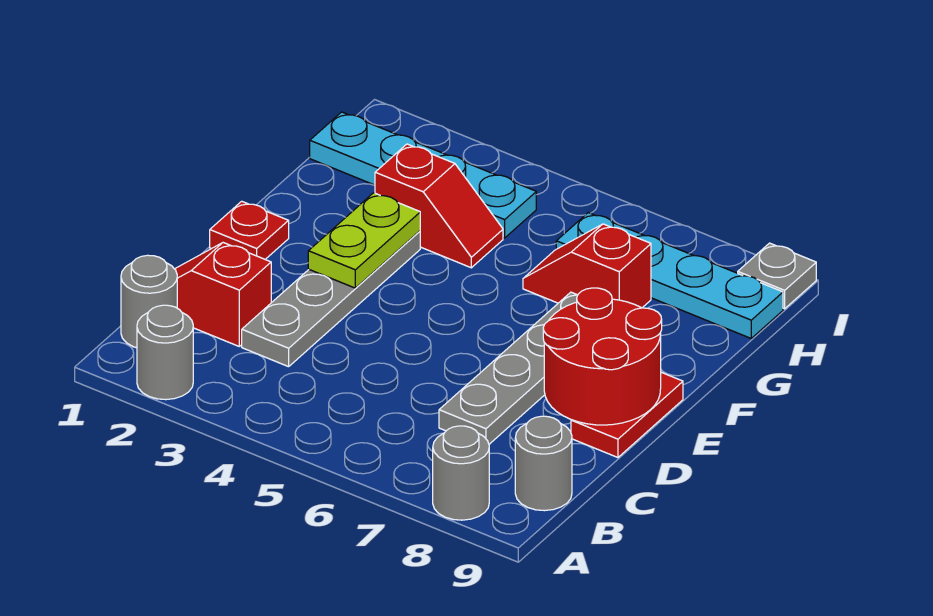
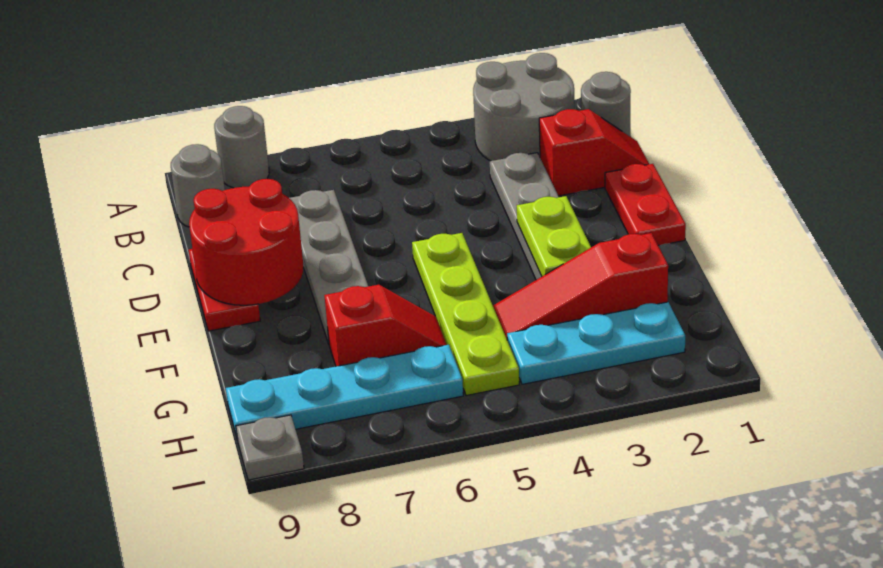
grey round brick A2 level 1 -> grey round brick A2:B3 level 1
red plate E1 level 1 -> red plate D1:E1 level 1
none -> lime plate E5:H5 level 1
red slope G3:G4 level 1 top 3 -> red slope G2:G4 level 1 top 2
cyan plate H1:H4 level 1 -> cyan plate H2:H4 level 1

